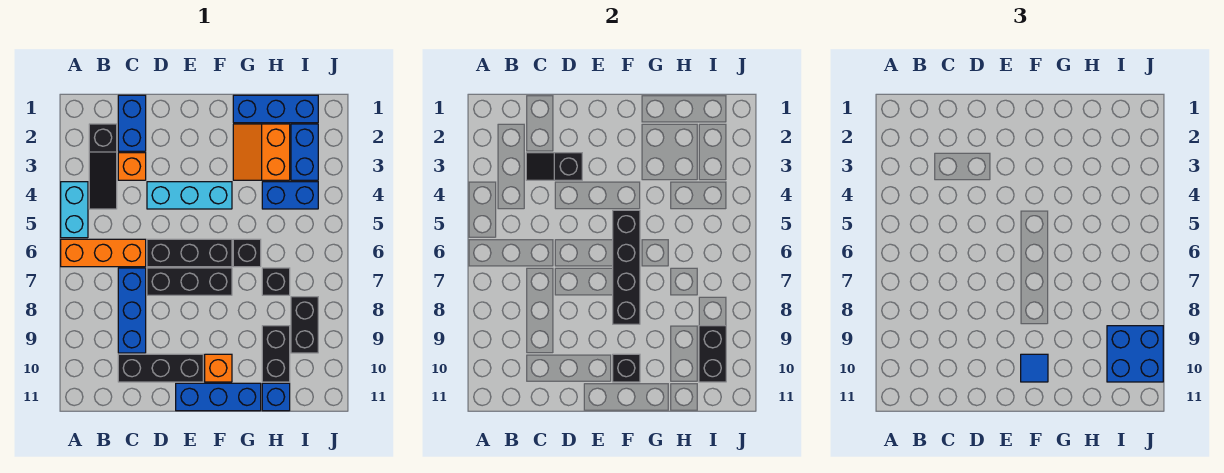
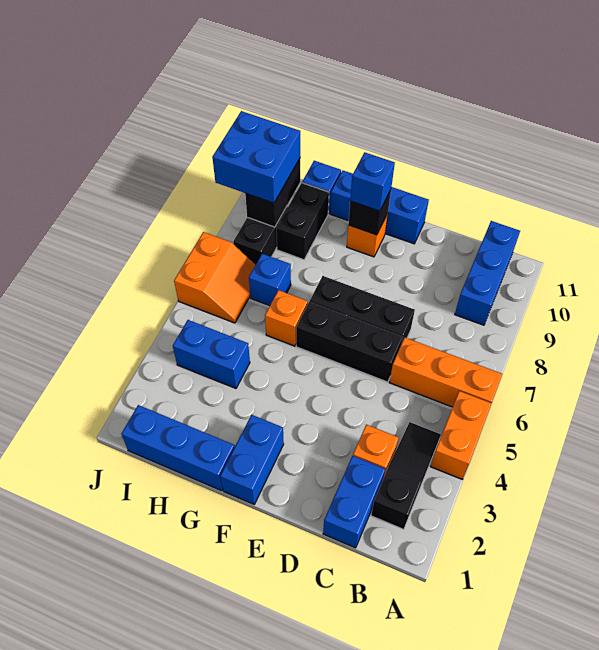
cyan brick A4:A5 level 1 -> orange brick A4:A5 level 1
black slope C3:D3 level 2 top D -> none
blue brick C7:C9 level 1 -> blue brick B9:B11 level 1
black brick C10:E10 level 1 -> none
cyan brick D4:F4 level 1 -> none
black brick F5:F8 level 2 -> none
blue tile F10 level 3 -> blue brick F10 level 3
orange slope G2:H3 level 1 top H -> orange slope I6:J7 level 1 top J
black brick G6 level 1 -> orange brick G6 level 1
black brick H7 level 1 -> blue brick H7 level 1
blue brick I2:I3 level 1 -> blue brick F1:F2 level 1

